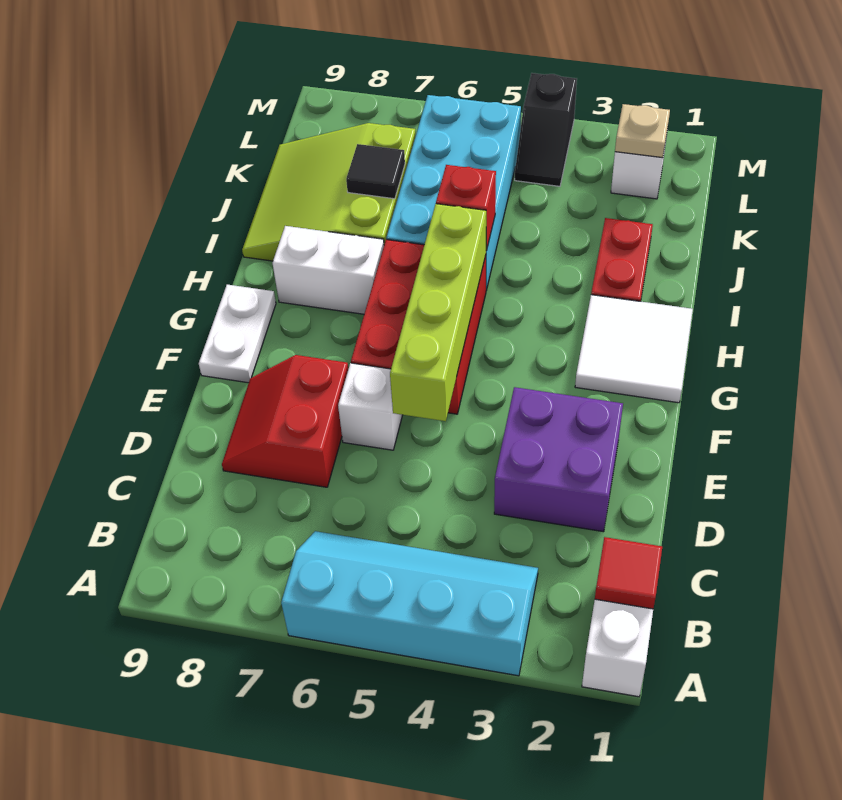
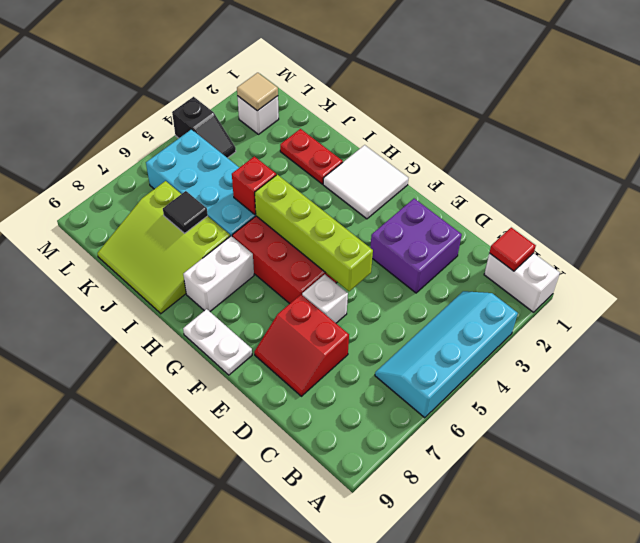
tan plate L2 level 2 -> tan tile L2 level 2

